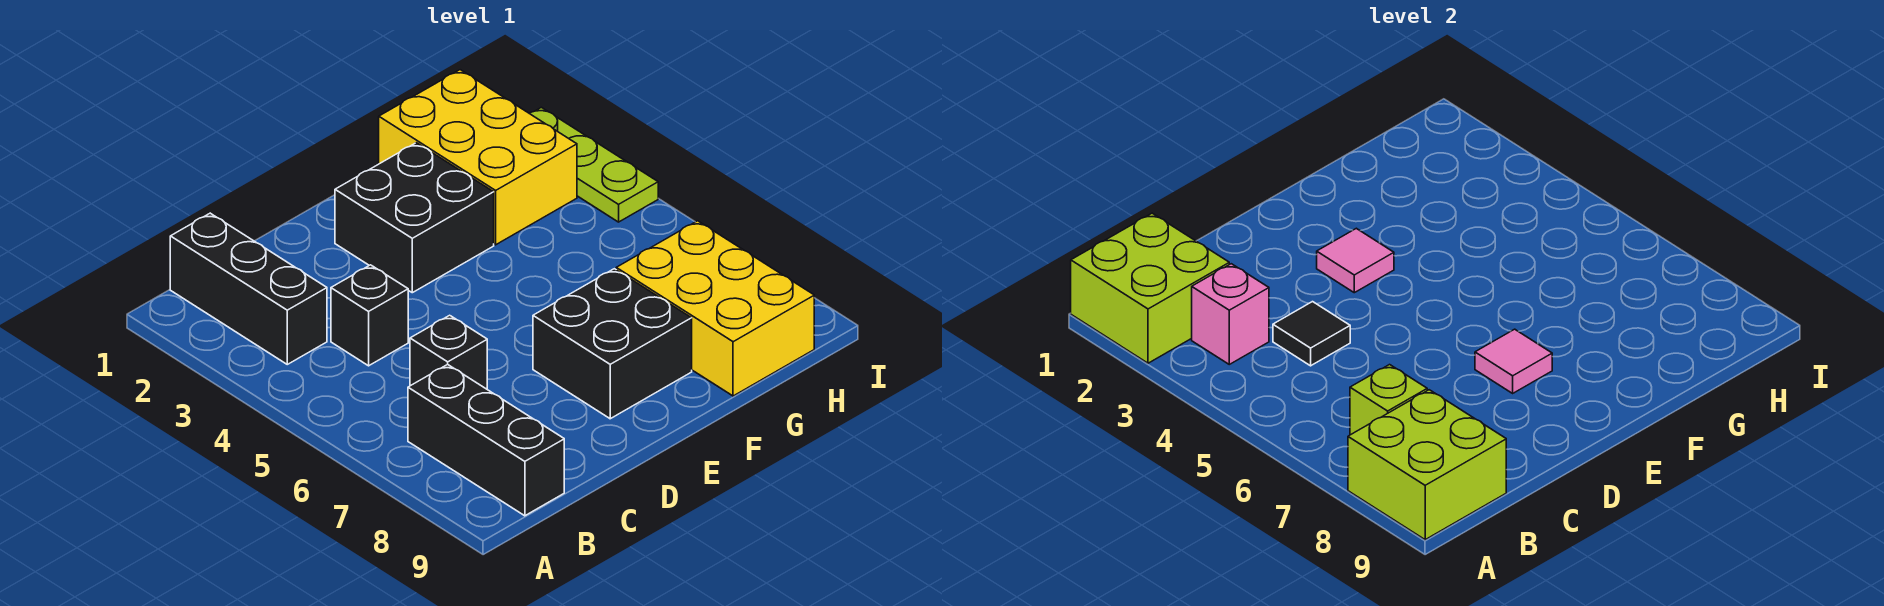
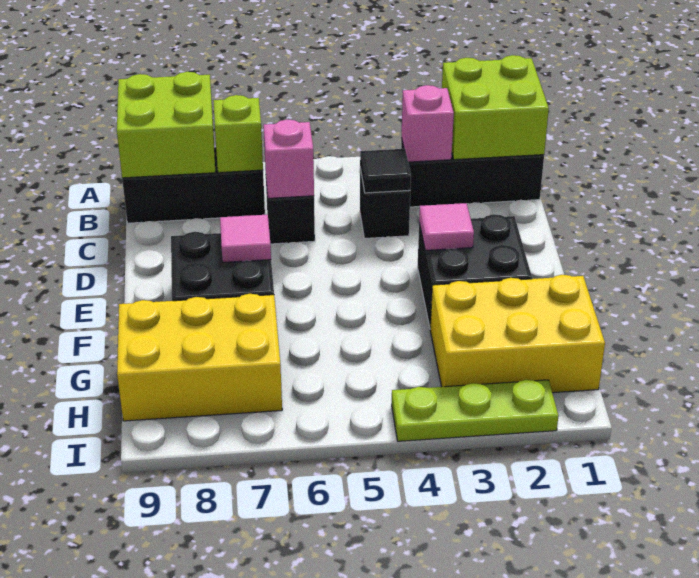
none -> pink brick C6 level 2

